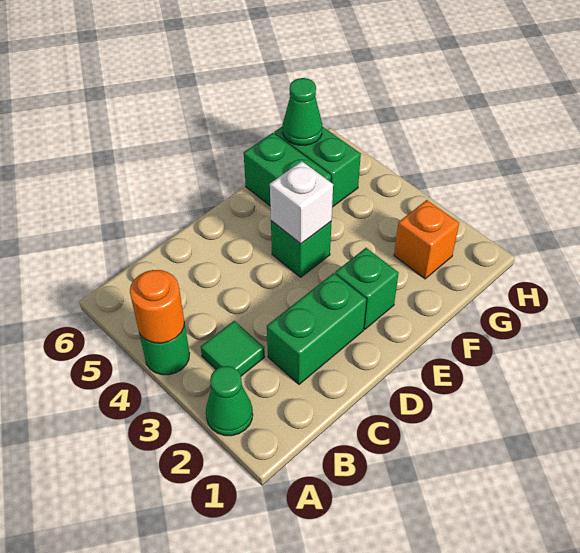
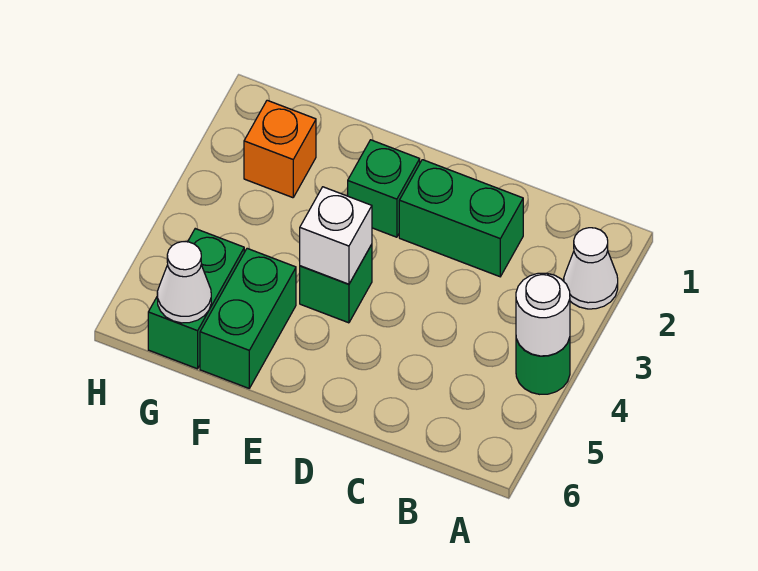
green cone A2 level 1 -> white cone A2 level 1
orange round brick A4 level 2 -> white round brick A4 level 2
green tile B3 level 1 -> none
green cone G6 level 2 -> white cone G6 level 2

